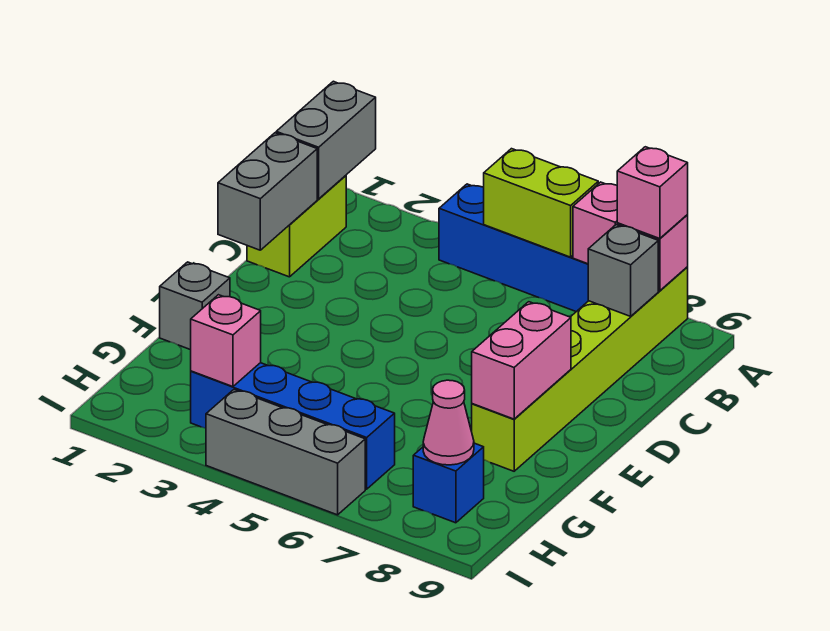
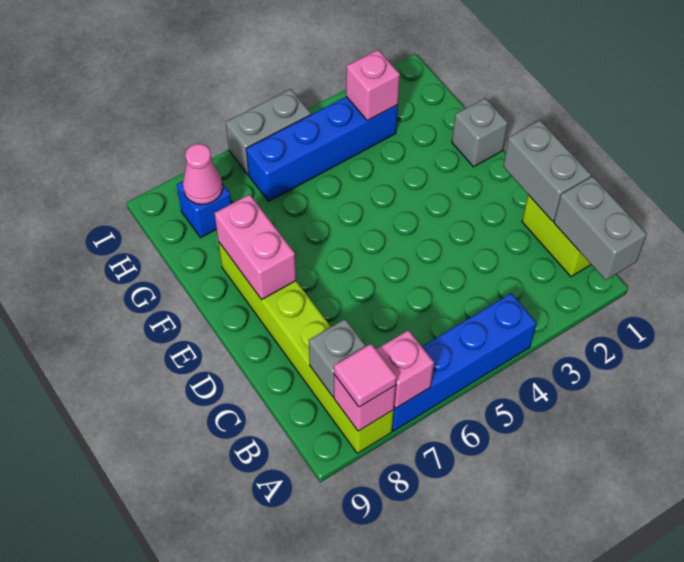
lime brick A5:A6 level 2 -> none
pink brick A8 level 3 -> pink tile A8 level 3
grey brick I4:I6 level 1 -> grey brick I5:I6 level 1

